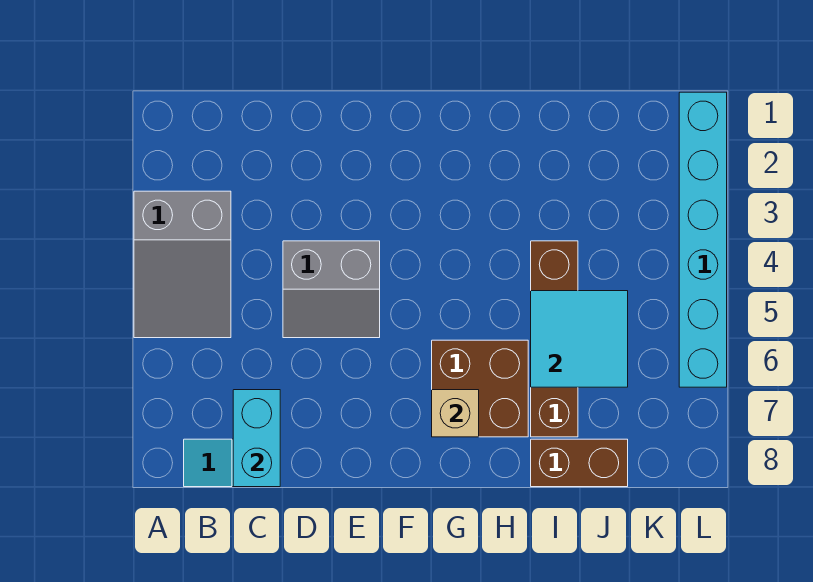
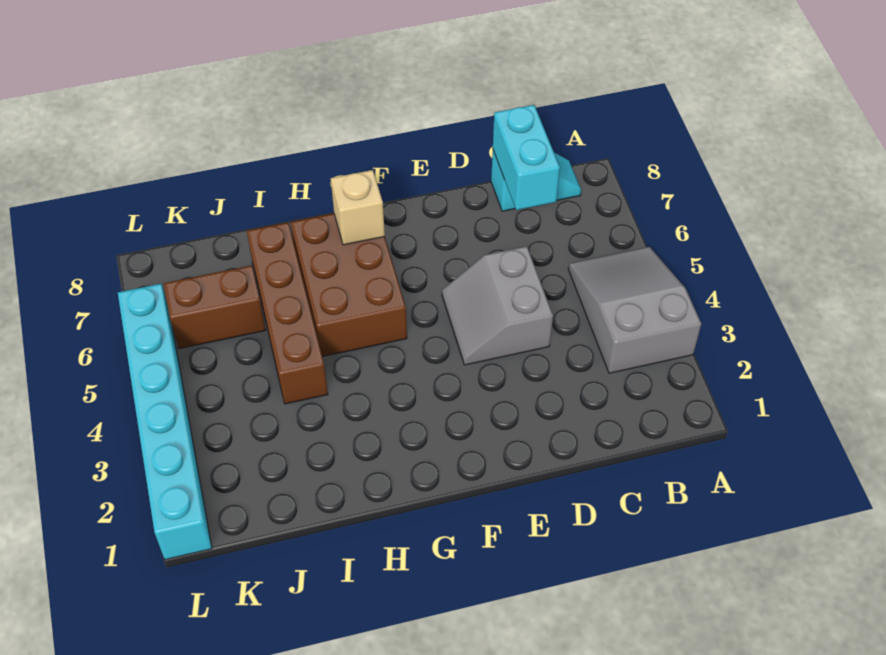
grey slope D4:E5 level 1 top 4 -> grey slope D4:E5 level 1 top D
brown brick G6:H7 level 1 -> brown brick G5:H7 level 1
cyan tile I5:J6 level 2 -> none
brown brick I8:J8 level 1 -> brown brick J6:K6 level 1

